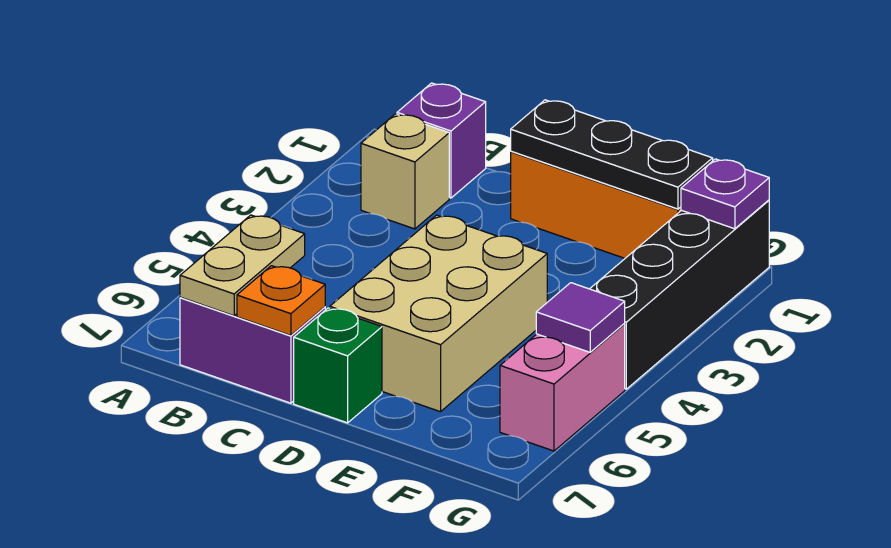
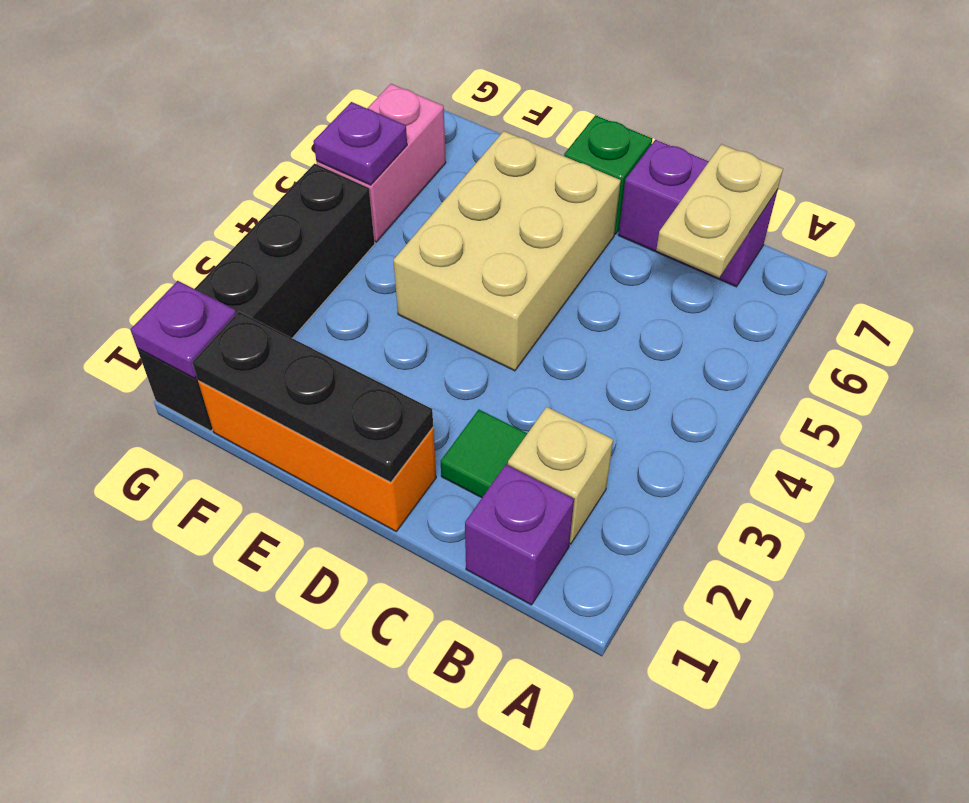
none -> green tile C2 level 1
orange plate C7 level 2 -> none
purple tile G5 level 2 -> purple plate G5 level 2

